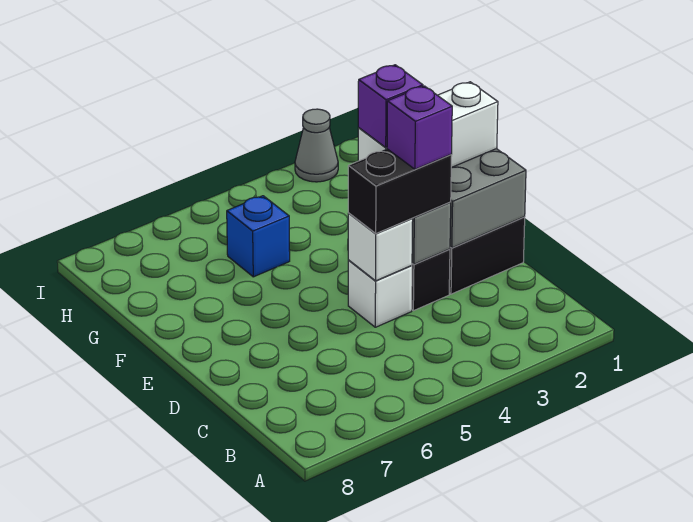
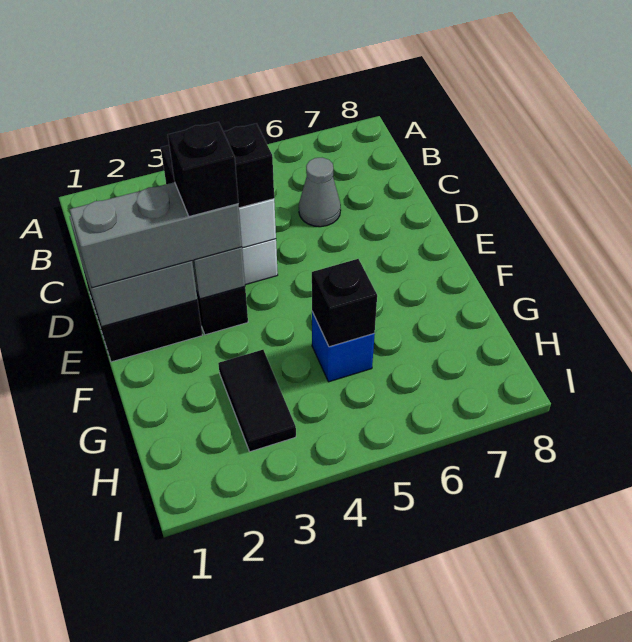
purple brick D3 level 4 -> none
white brick E1:E3 level 3 -> grey brick E1:E3 level 3
purple brick E3 level 4 -> black brick E3 level 4
none -> black tile G3:H3 level 1
none -> black brick G5 level 2
grey cone I2 level 1 -> grey cone C6 level 1

